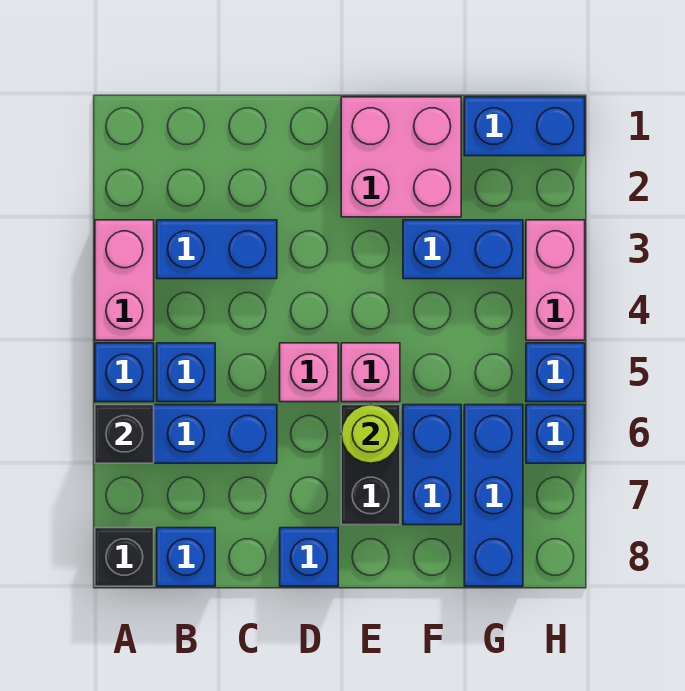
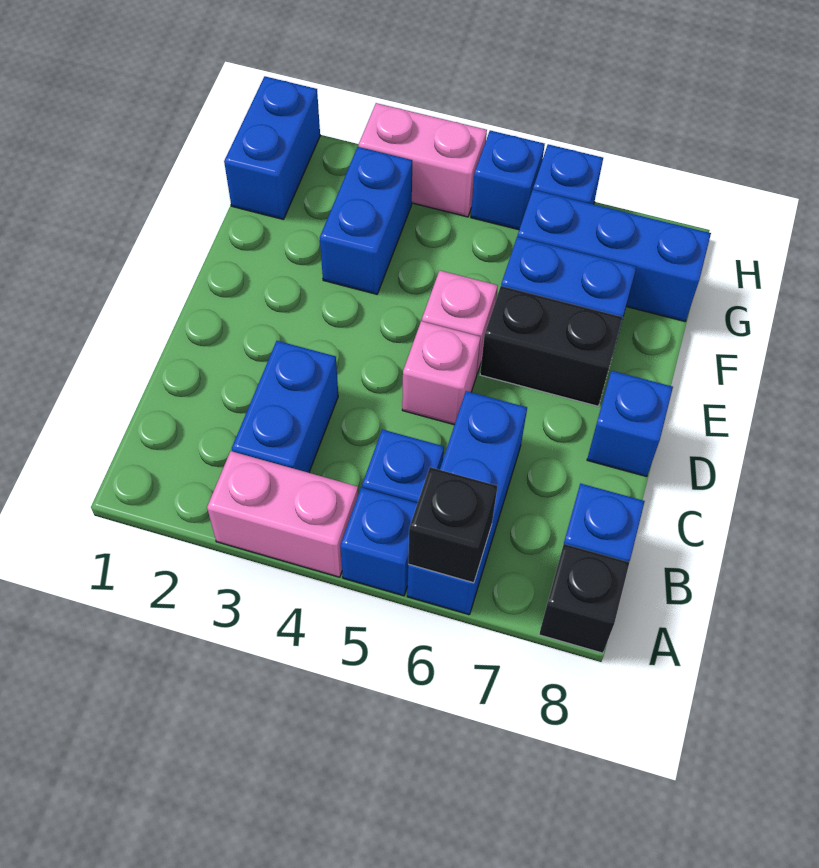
pink brick E1:F2 level 1 -> none
lime round brick E6 level 2 -> none

